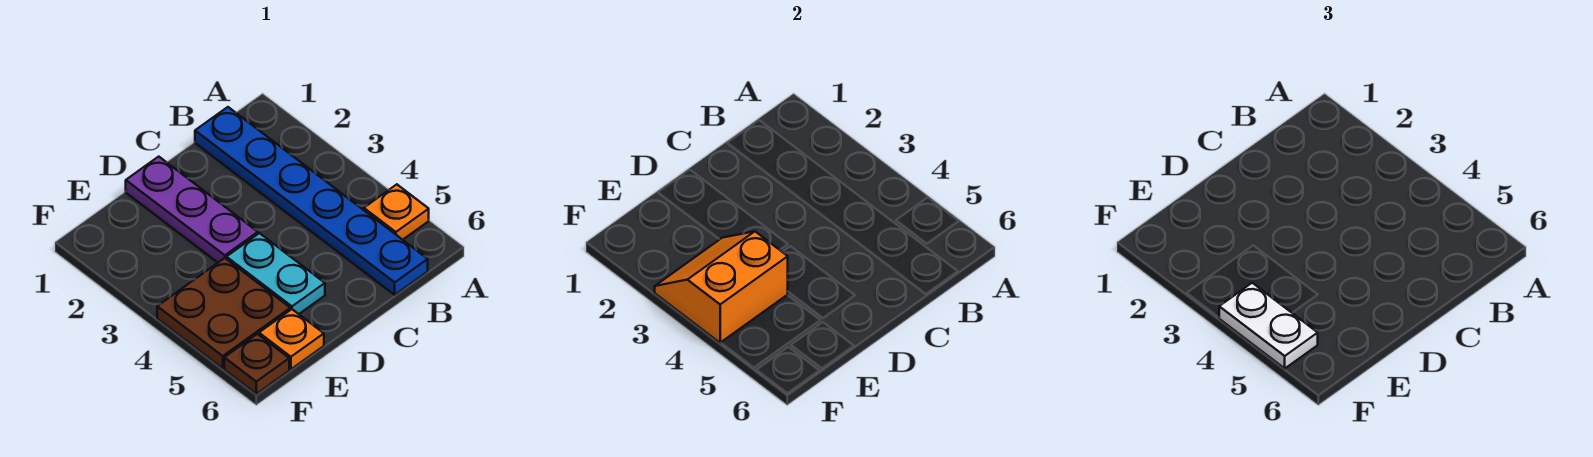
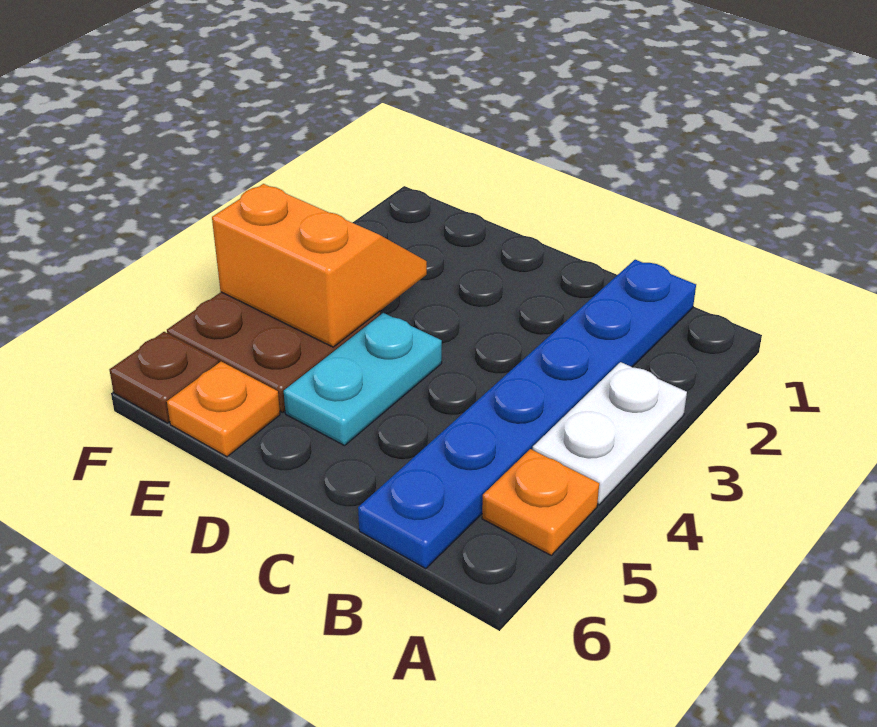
purple plate D1:D3 level 1 -> none
white plate F4:F5 level 3 -> white plate A3:A4 level 1

